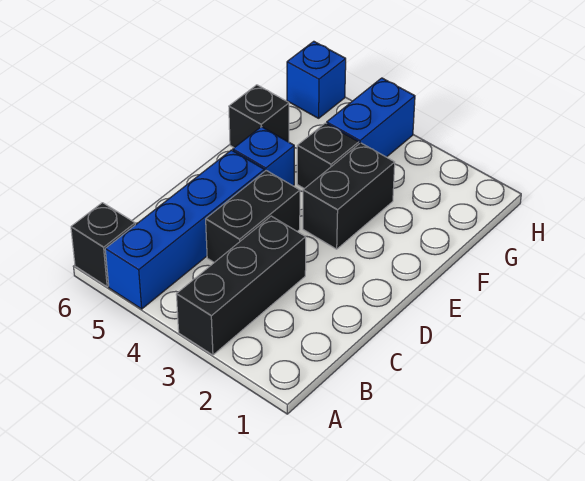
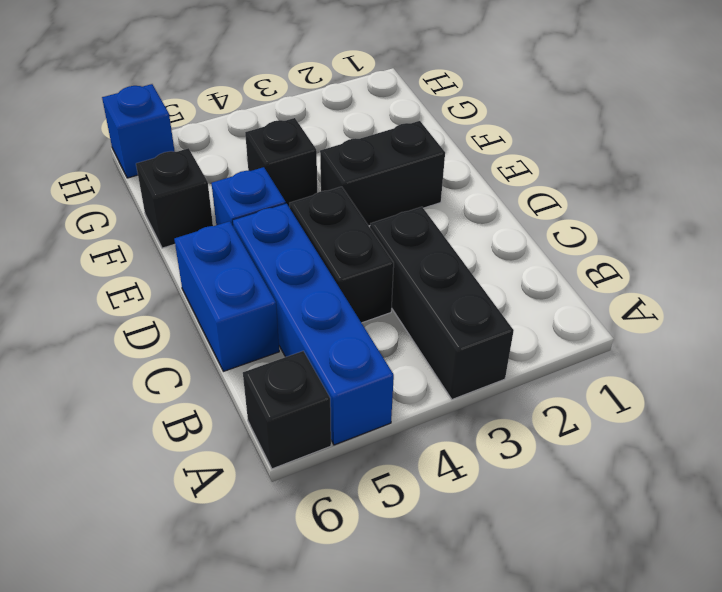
black brick E3:F3 level 1 -> black brick E2:E3 level 1
blue brick G4:H4 level 1 -> blue brick C6:D6 level 1

